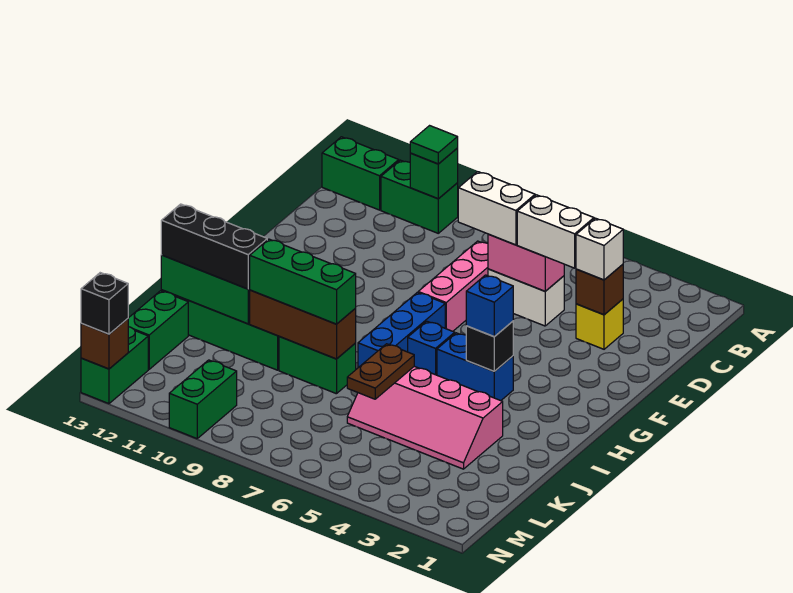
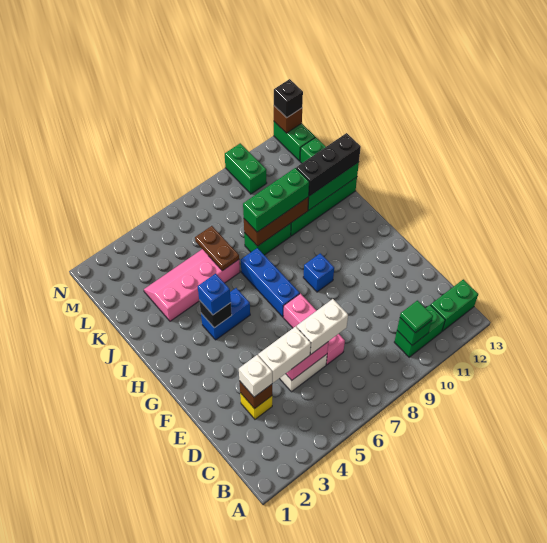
blue brick H6 level 1 -> blue brick G9 level 1

